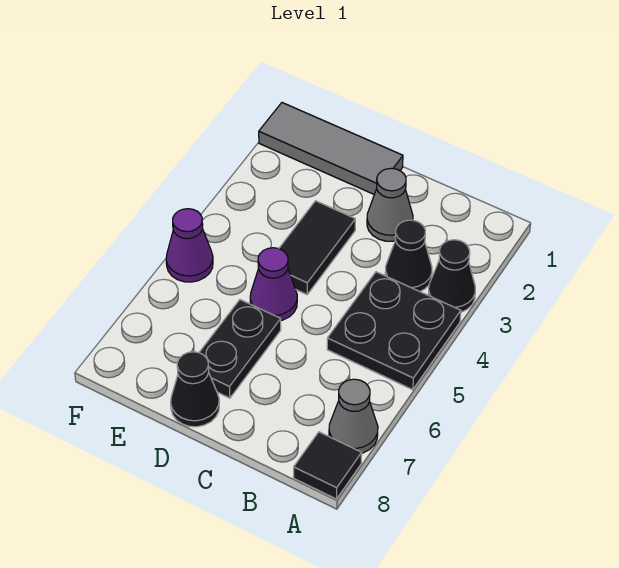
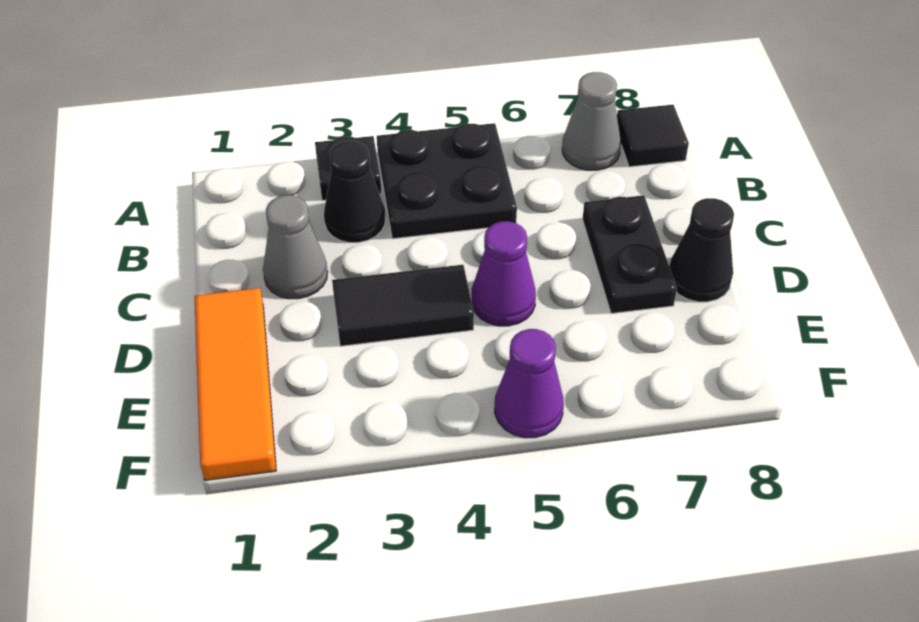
black cone A3 level 1 -> black plate A3 level 1
grey tile D1:F1 level 1 -> orange tile D1:F1 level 1
black plate D6:D7 level 1 -> black plate C7:D7 level 1

